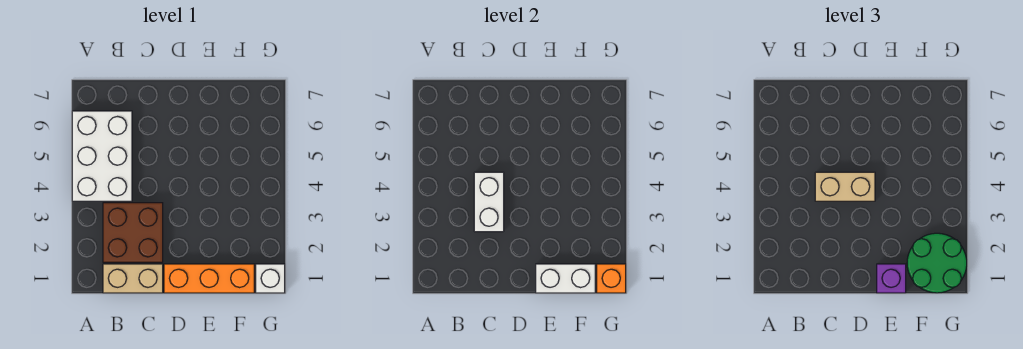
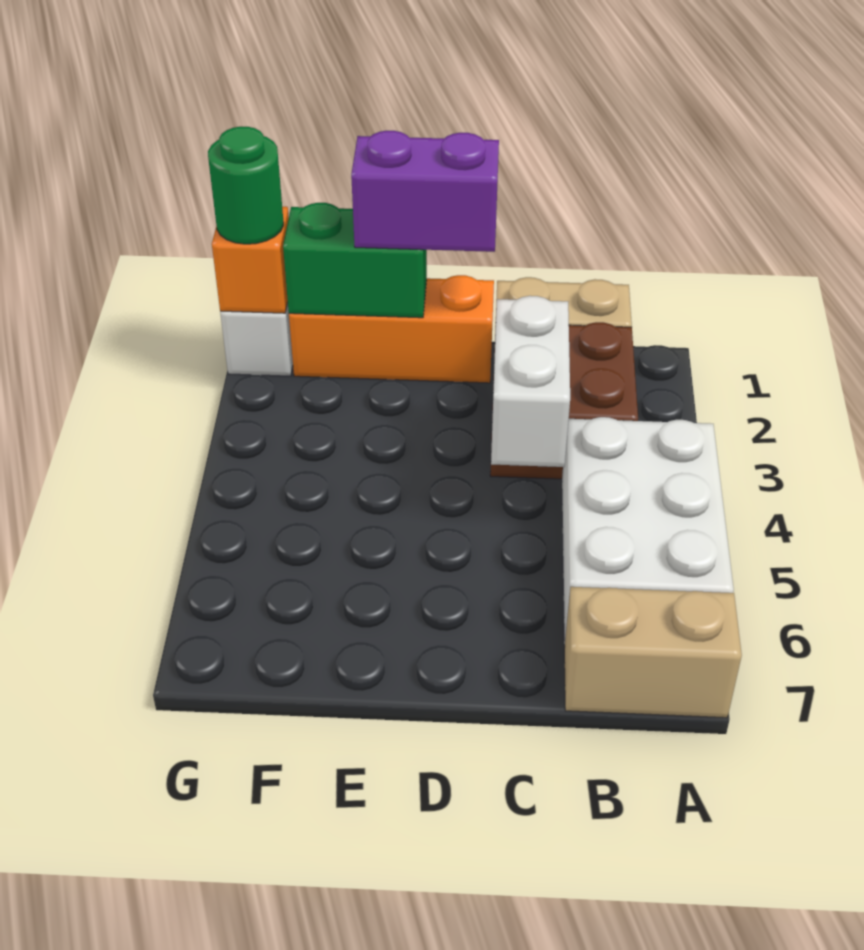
tan brick C4:D4 level 3 -> tan brick A7:B7 level 1
white brick E1:F1 level 2 -> green brick E1:F1 level 2
purple brick E1 level 3 -> purple brick D1:E1 level 3
green round brick F1:G2 level 3 -> green round brick G1 level 3

